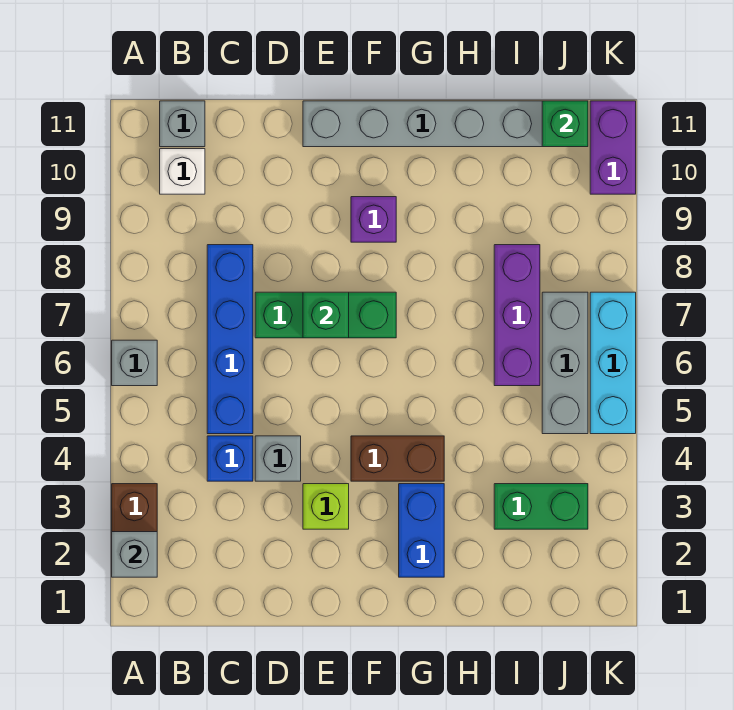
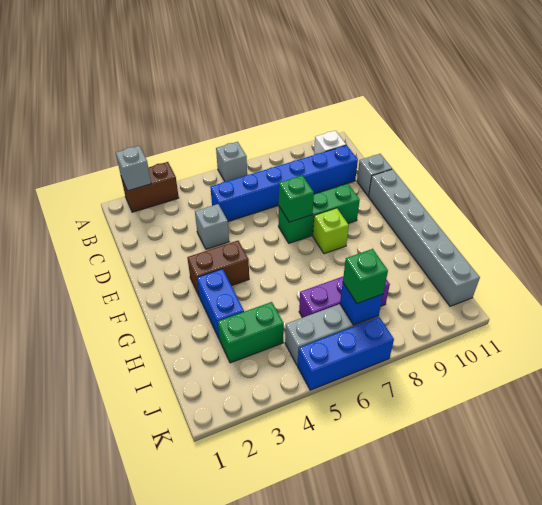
grey brick B11 level 1 -> grey brick D11 level 1
blue brick C4 level 1 -> blue brick J7 level 2
blue brick C5:C8 level 1 -> blue brick C5:C10 level 1
green brick D7:F7 level 1 -> green brick E7:E9 level 1
lime brick E3 level 1 -> lime brick F8 level 1
brown brick F4:G4 level 1 -> brown brick F3:F4 level 1
purple brick F9 level 1 -> none
blue brick G2:G3 level 1 -> blue brick G3:H3 level 1
green brick I3:J3 level 1 -> green brick I3:I4 level 1
green brick J11 level 2 -> green brick J7 level 3
cyan brick K5:K7 level 1 -> blue brick K5:K7 level 1
purple brick K10:K11 level 1 -> none

